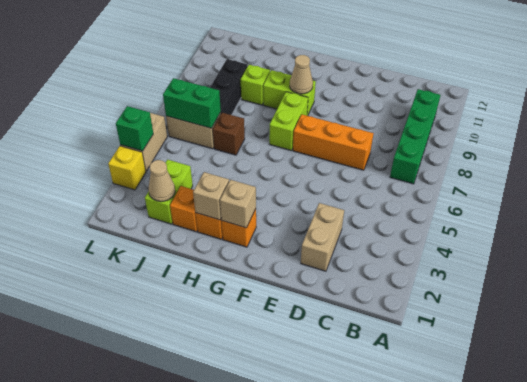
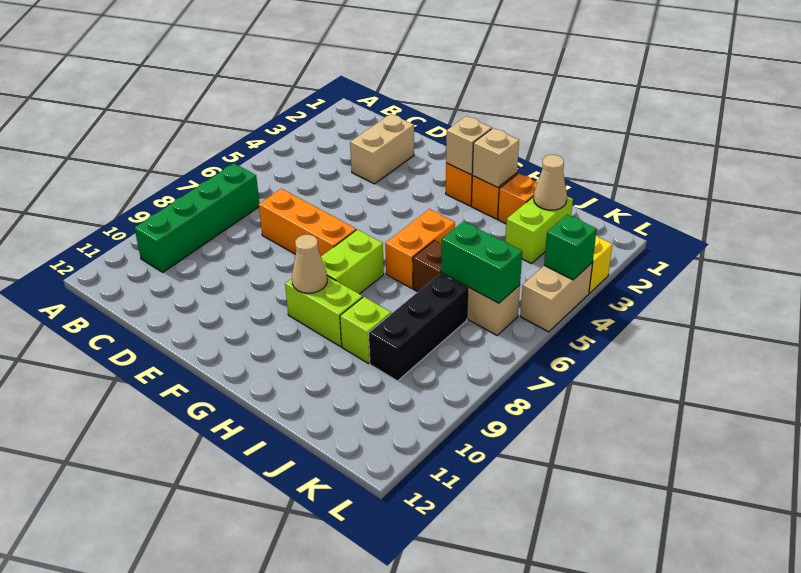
none -> orange brick H5:H6 level 1

